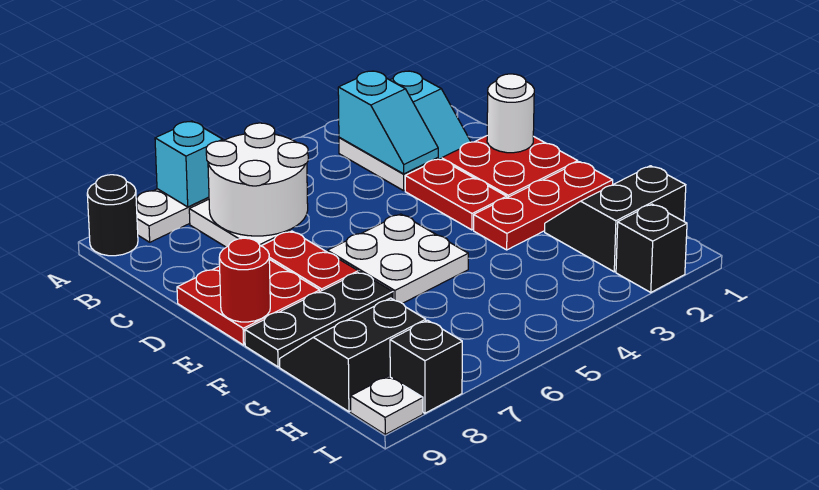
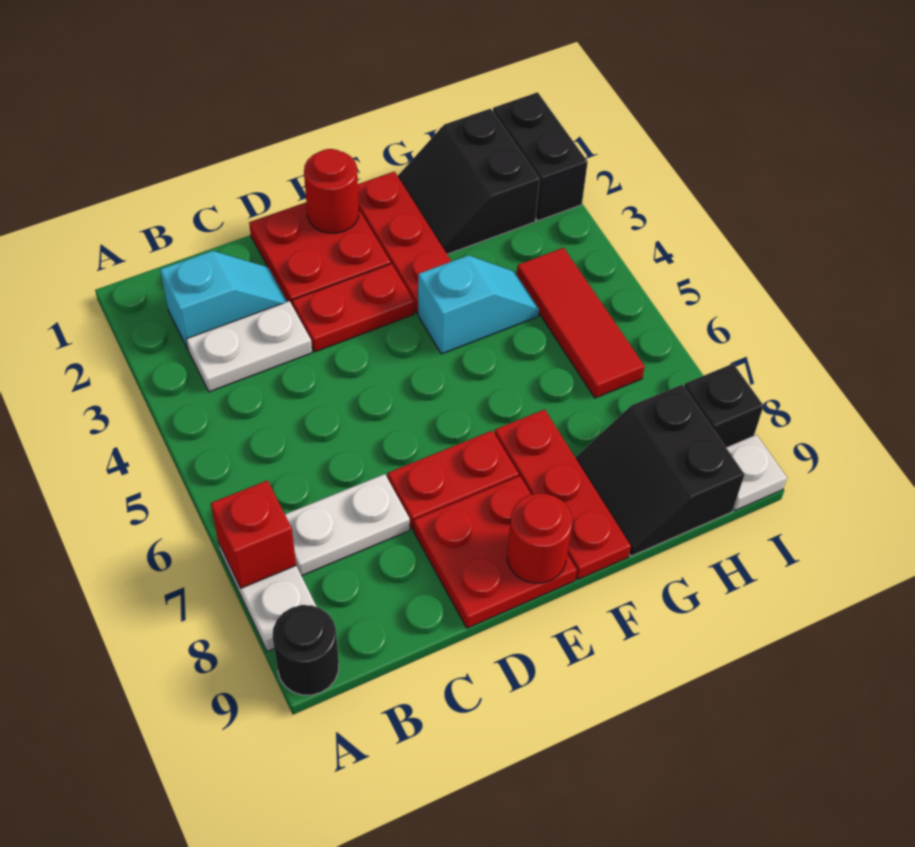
cyan brick A7 level 2 -> red brick A7 level 2
cyan slope B3:C3 level 2 top B -> cyan slope F4:G4 level 1 top F
white round brick B6:C7 level 2 -> none
white round brick D1 level 2 -> none
none -> red round brick E1 level 2
white plate E5:F6 level 1 -> none
black plate F7:F9 level 1 -> red plate F7:F9 level 1
none -> red tile H4:H6 level 1
black brick I2 level 1 -> black brick I1:I2 level 1

